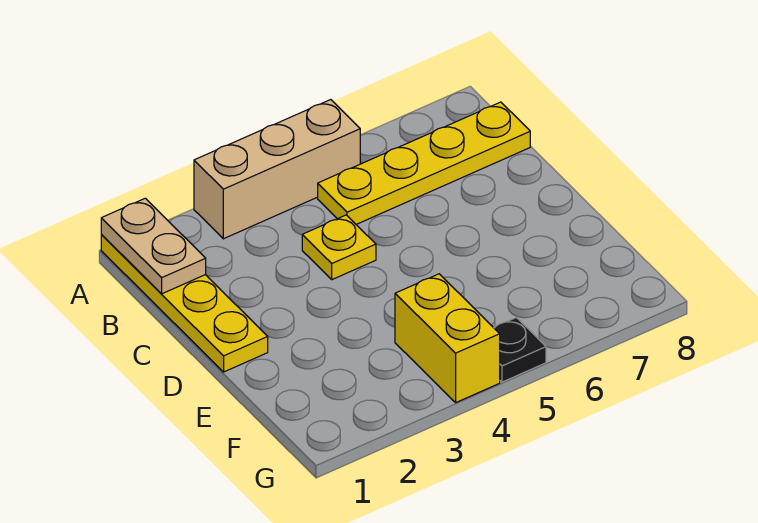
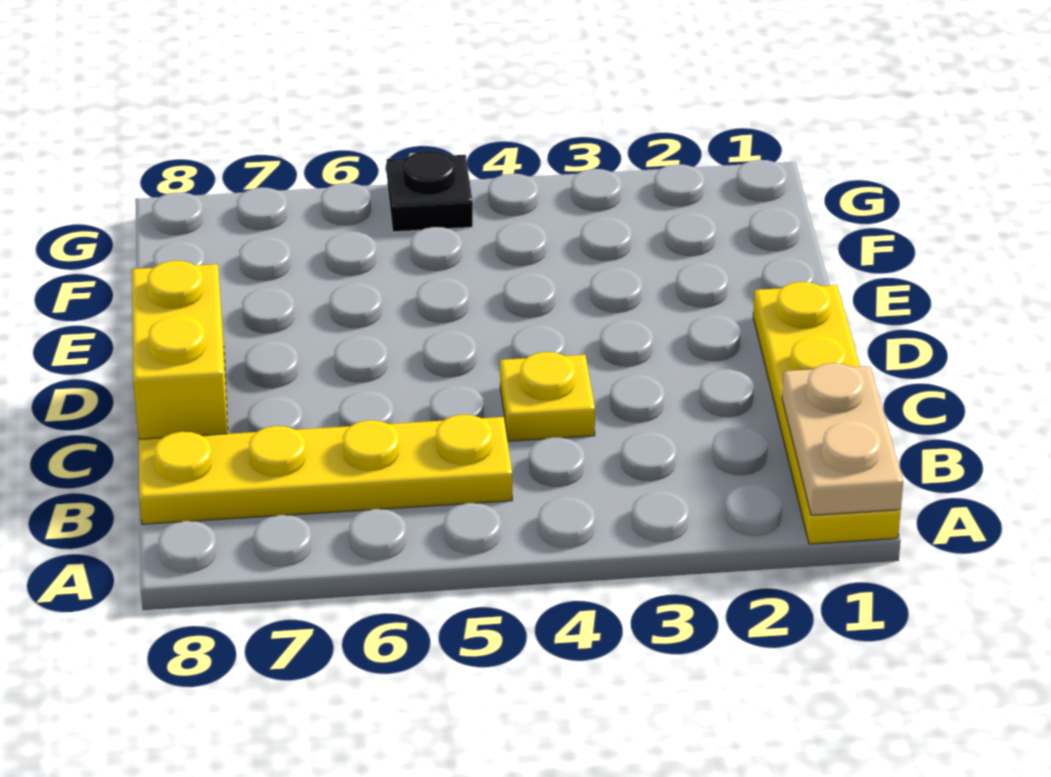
tan brick A3:A5 level 1 -> none
yellow brick F4:G4 level 1 -> yellow brick C8:D8 level 1

